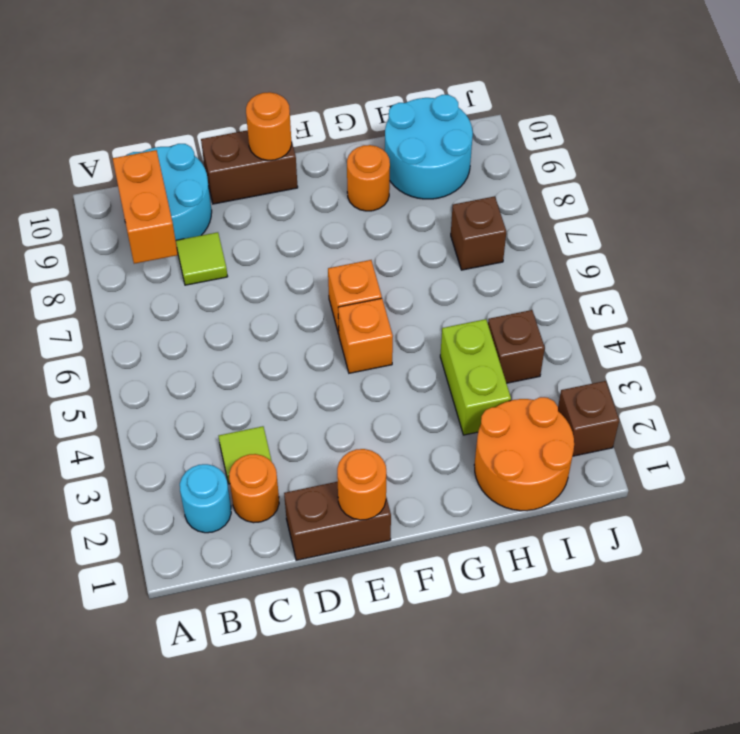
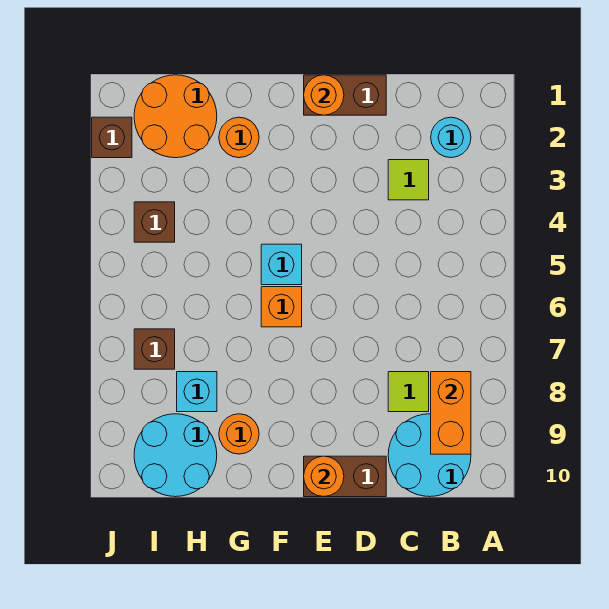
orange round brick C2 level 1 -> orange round brick G2 level 1
orange brick F5 level 1 -> cyan brick F5 level 1
lime brick H3:H4 level 1 -> none
none -> cyan brick H8 level 1

